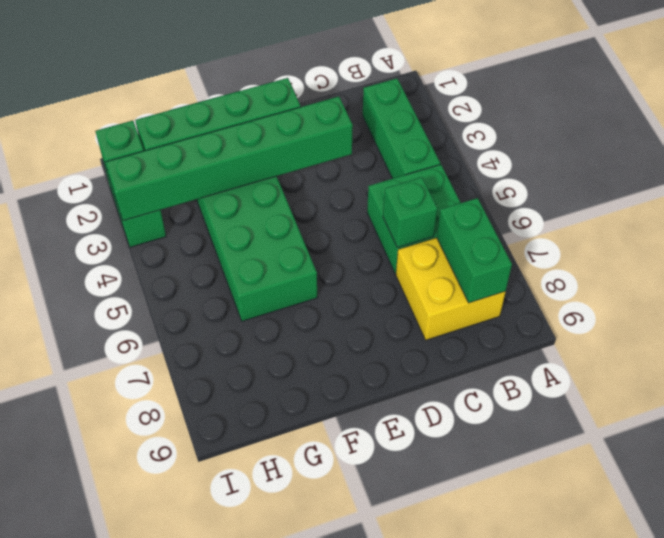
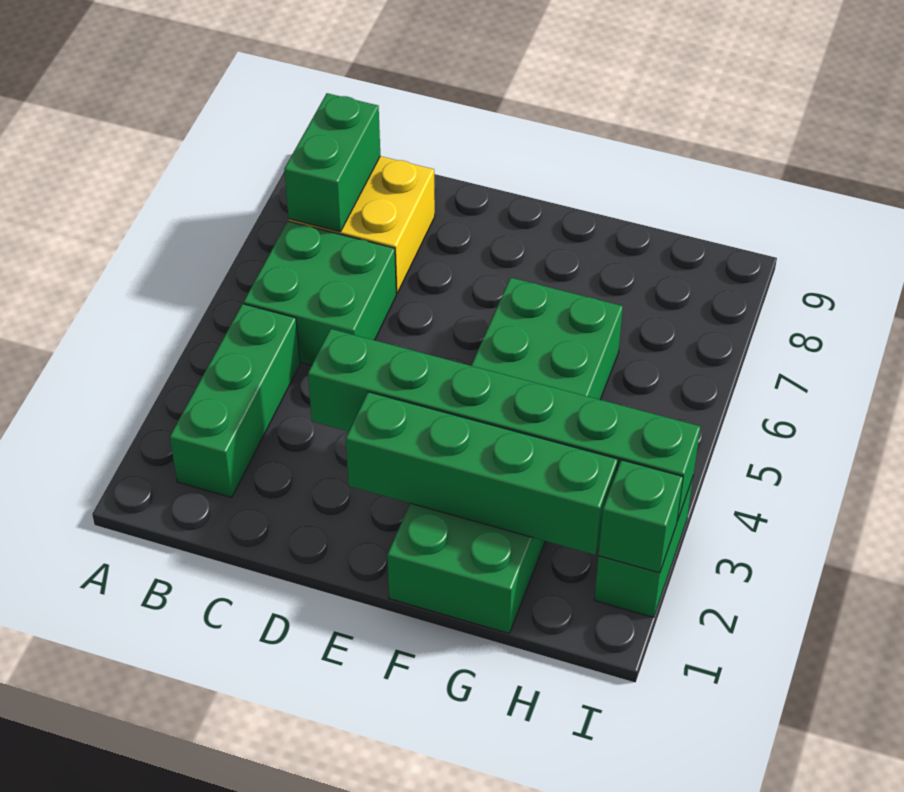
green brick C6 level 2 -> none

